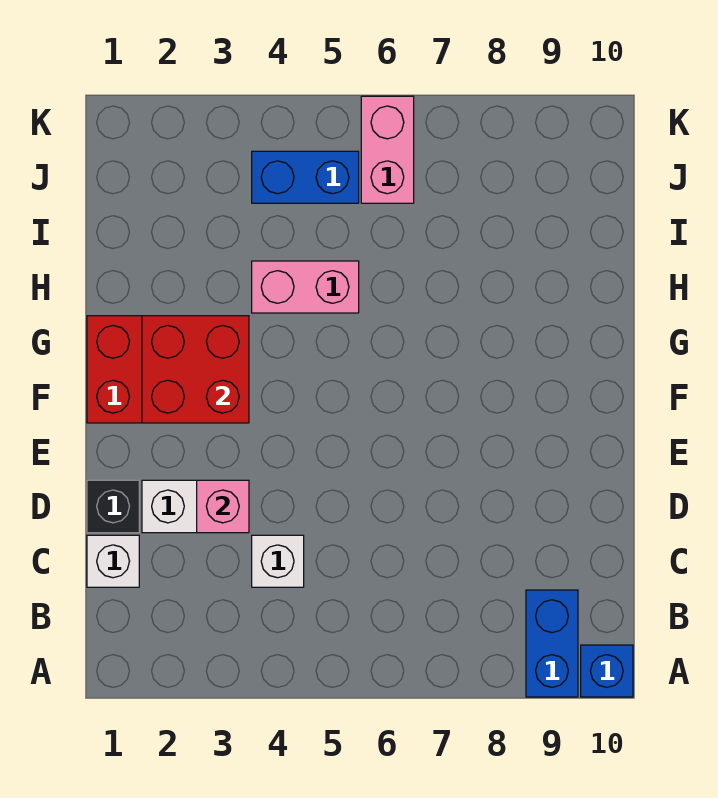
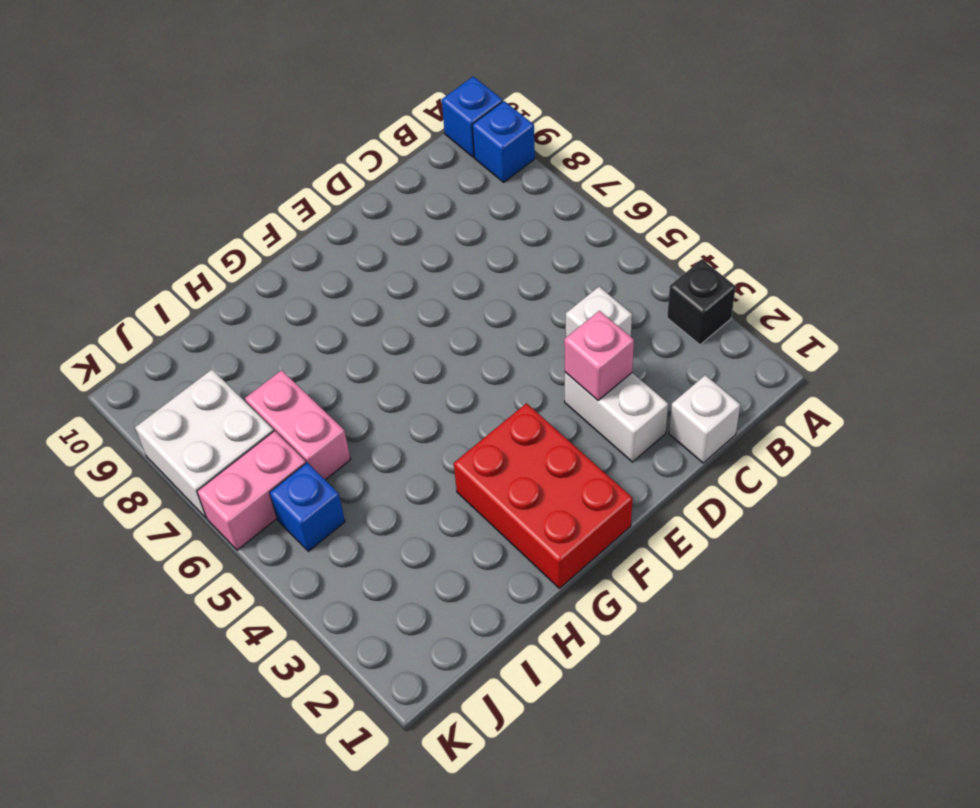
blue brick A9:B9 level 1 -> blue brick A9 level 1
black brick D1 level 1 -> black brick A3 level 1
red brick F2:G3 level 2 -> none
pink brick H4:H5 level 1 -> pink brick I6:I7 level 1
blue brick J4:J5 level 1 -> blue brick J5 level 1
none -> white brick J7:K8 level 1

